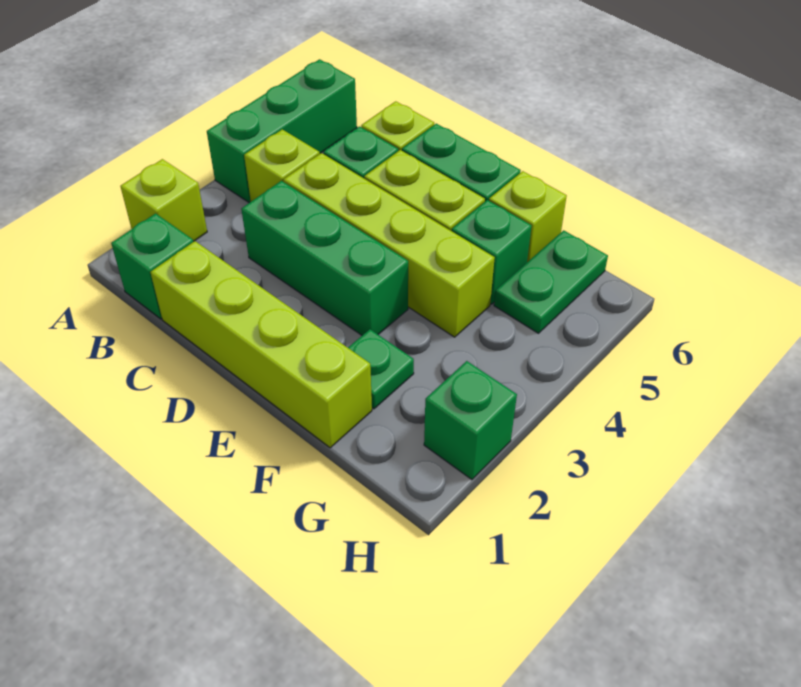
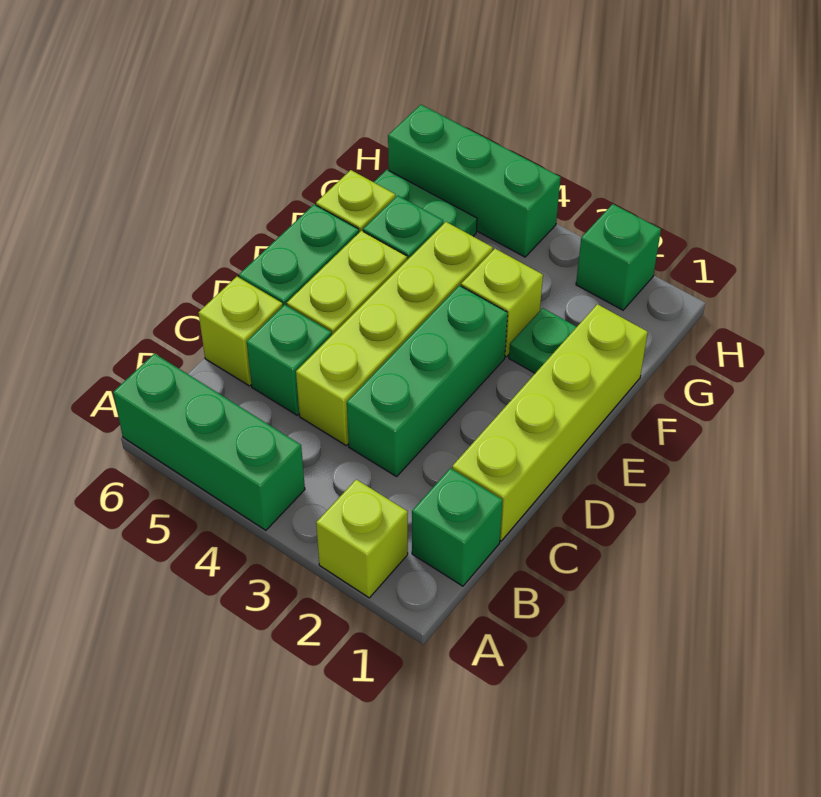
lime brick B4 level 1 -> lime brick F3 level 1
none -> green brick H4:H6 level 1

